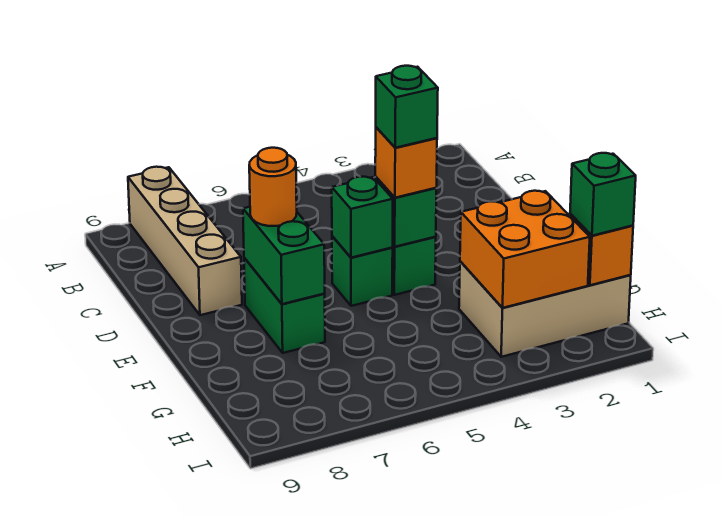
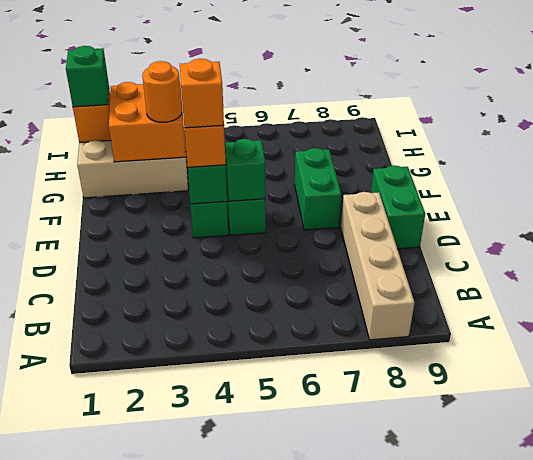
green brick E4 level 4 -> orange brick E4 level 4
green brick E7:F7 level 2 -> green brick D9:E9 level 1
orange round brick E7 level 3 -> orange round brick G3 level 3

